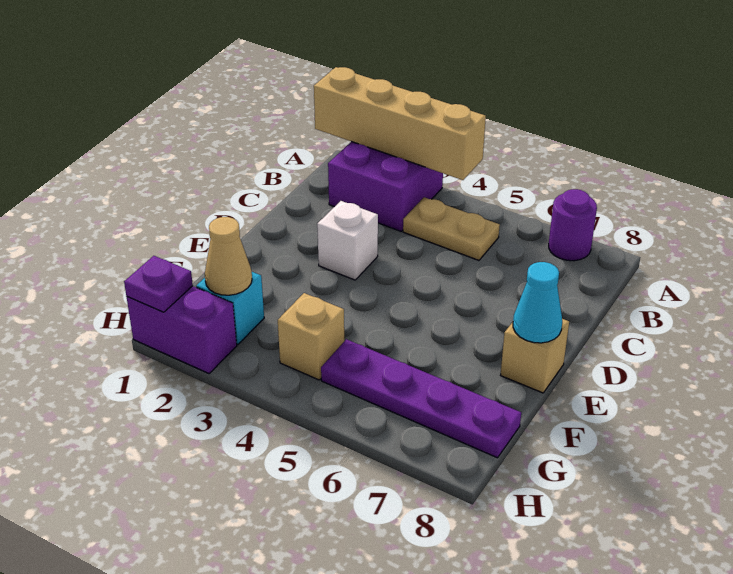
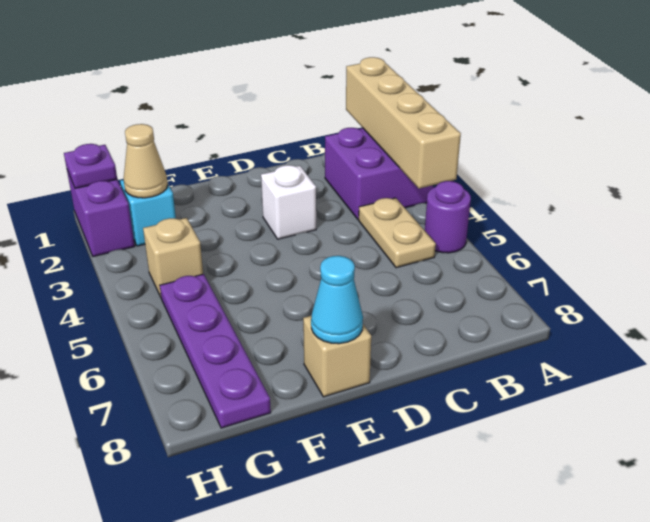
purple round brick A7 level 1 -> purple round brick A5 level 1

